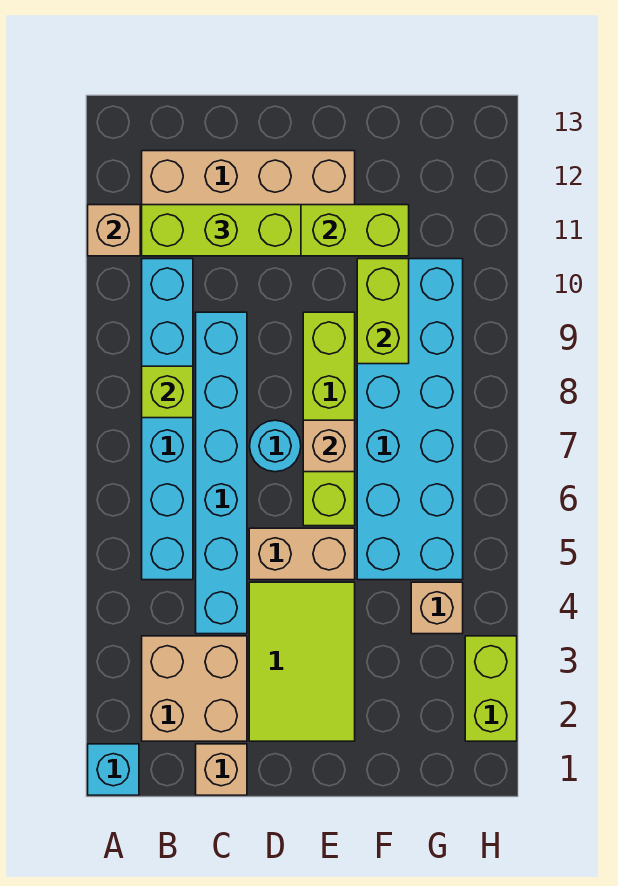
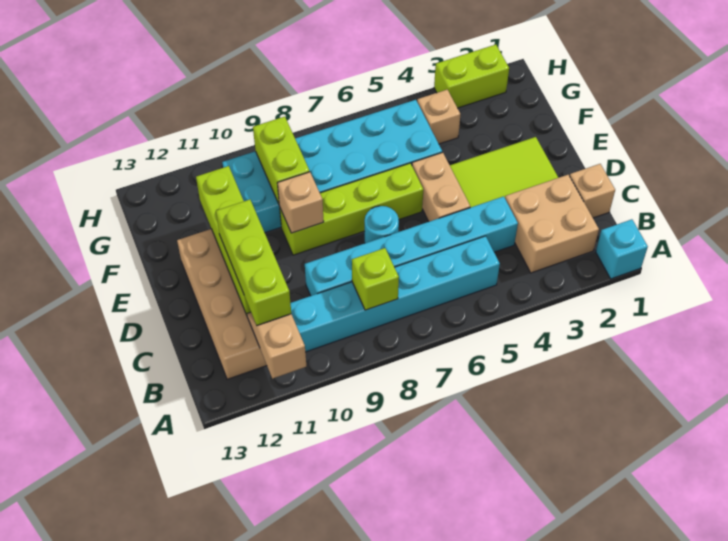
tan brick E7 level 2 -> tan brick E9 level 2
lime brick F9:F10 level 2 -> lime brick F9:G9 level 2

